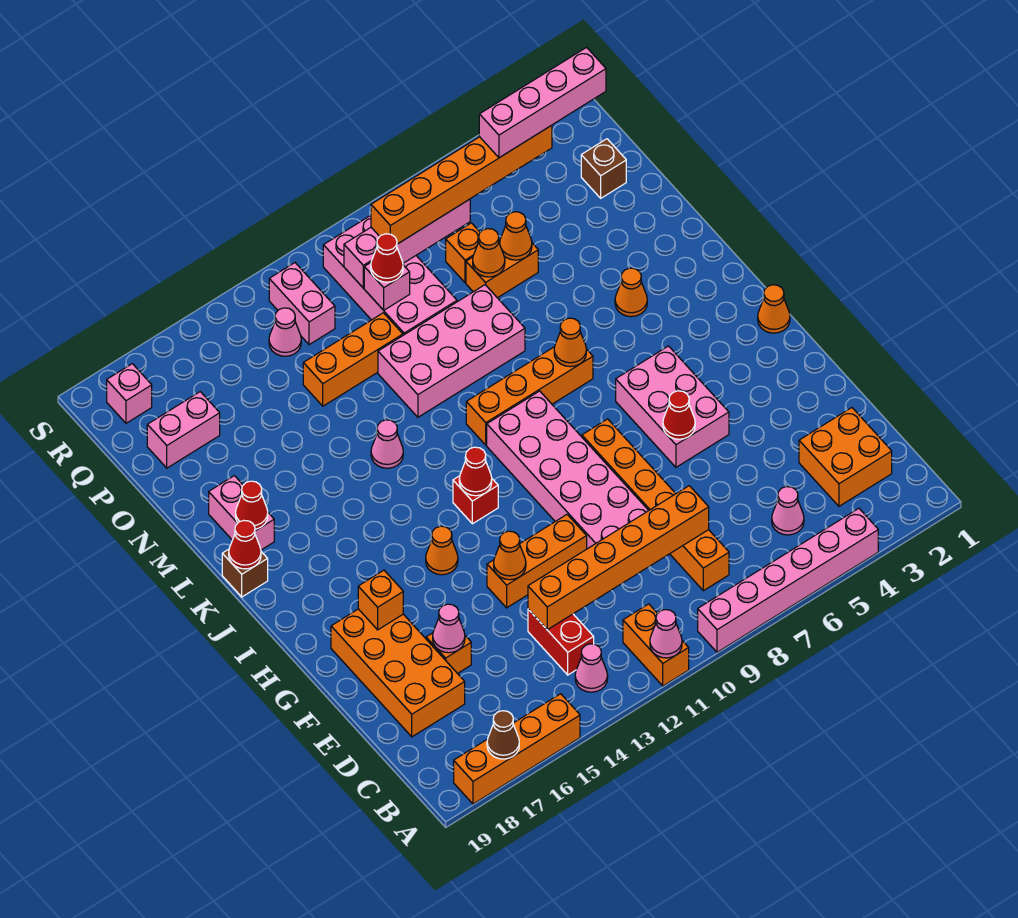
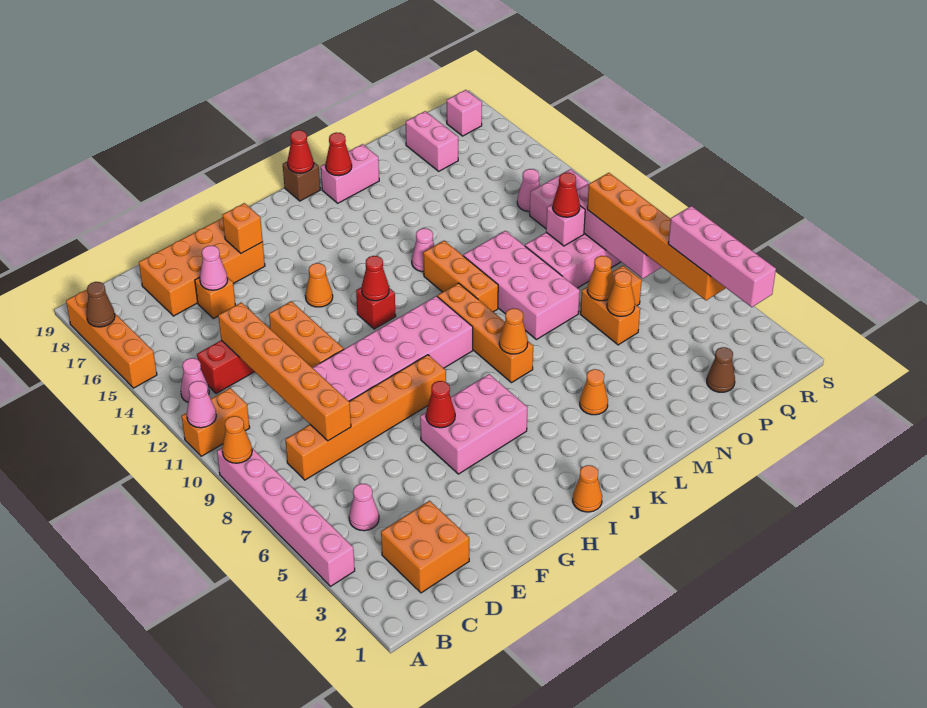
orange cone F13 level 2 -> orange cone A9 level 2
orange brick O11:O13 level 1 -> orange brick L10:L12 level 1
brown brick P2 level 1 -> brown cone P2 level 1

